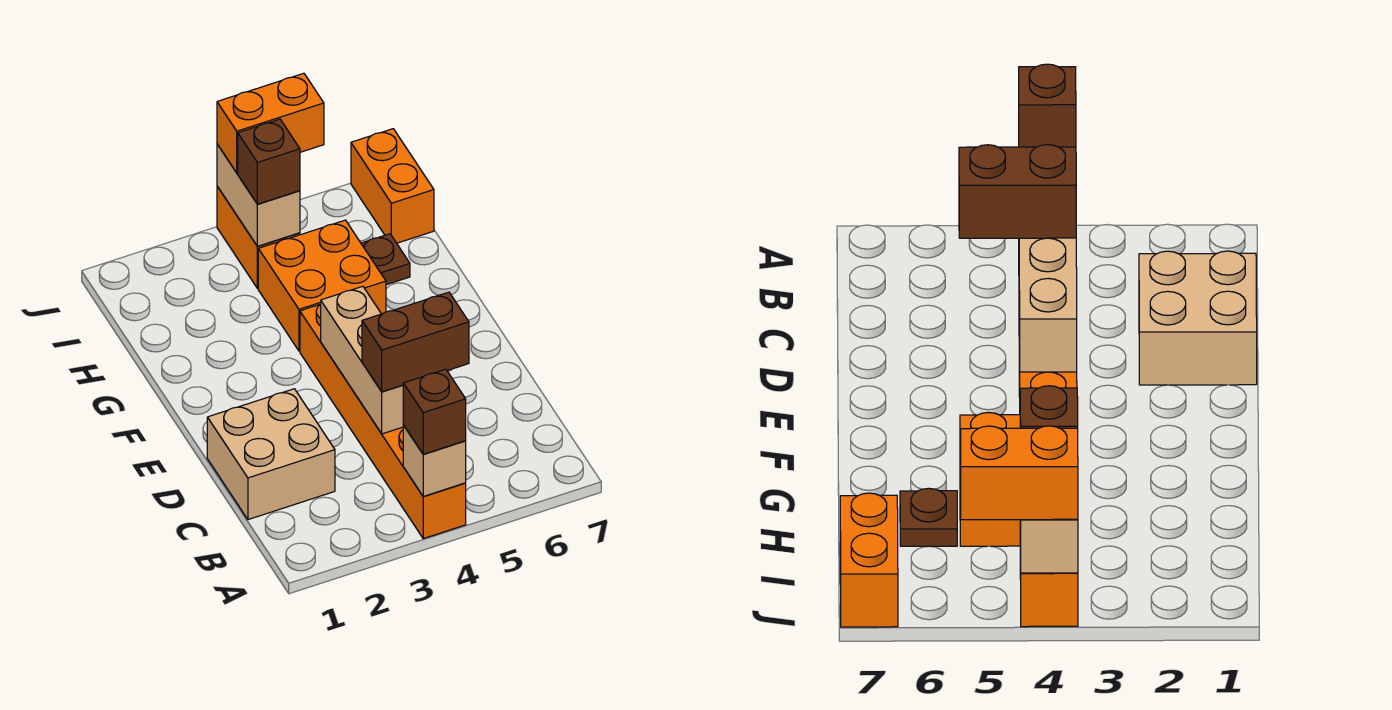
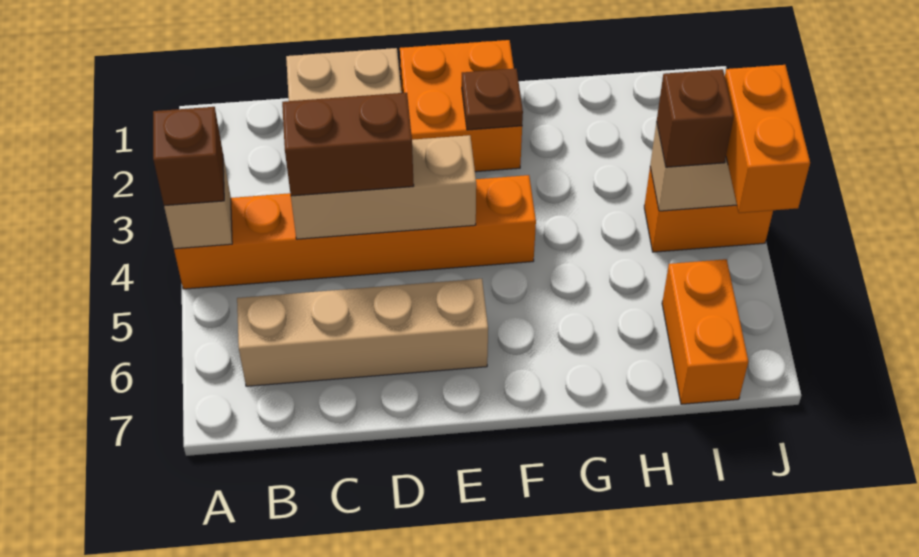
none -> tan brick B6:E6 level 1
brown brick C4:C5 level 3 -> brown brick C4:D4 level 3
orange brick G4:H5 level 1 -> orange brick E1:F2 level 1
brown plate H6 level 1 -> brown plate F2 level 2
orange brick I7:J7 level 1 -> orange brick I6:I7 level 1

